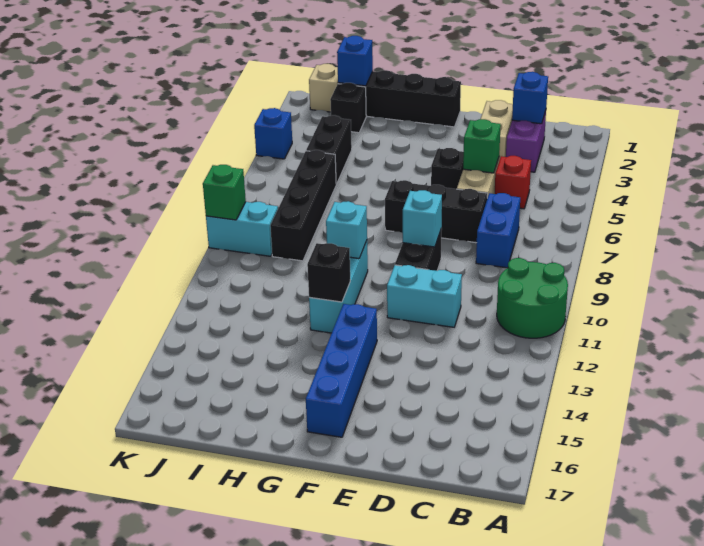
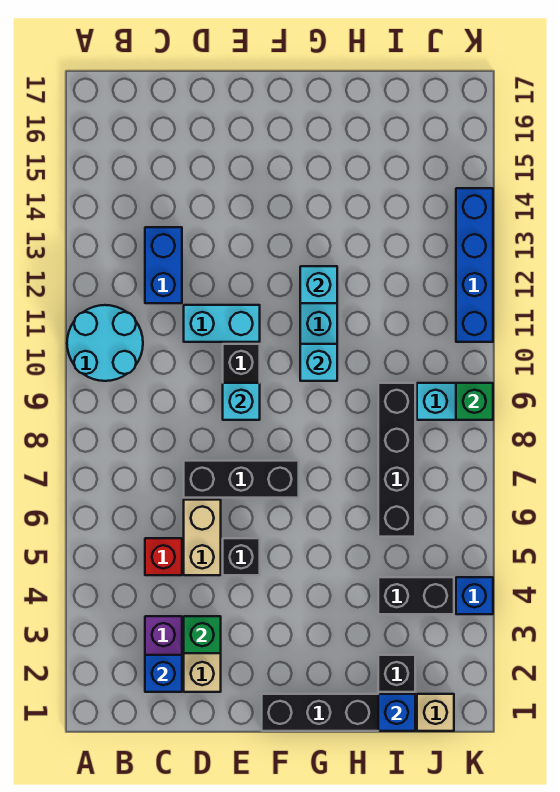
green round brick A10:B11 level 1 -> cyan round brick A10:B11 level 1
blue brick C7:C8 level 1 -> blue brick C12:C13 level 1
green brick D5 level 2 -> green brick D3 level 2
blue brick F13:F16 level 1 -> blue brick K11:K14 level 1
black brick G12 level 2 -> cyan brick G12 level 2
black brick I4:I5 level 1 -> black brick I4:J4 level 1

